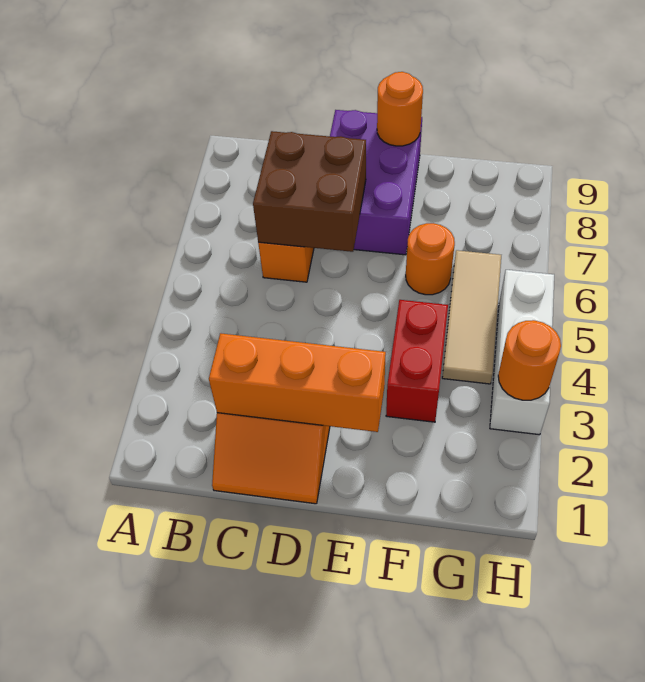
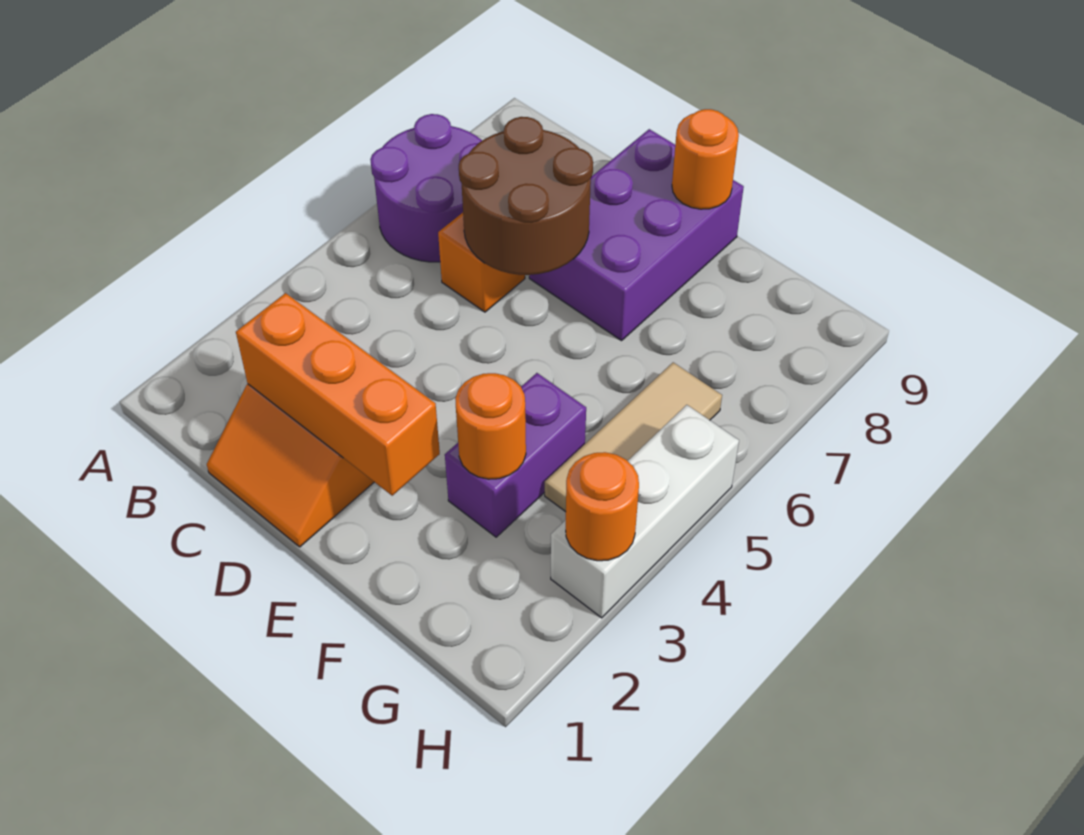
none -> purple round brick A6:B7 level 1
brown brick C6:D7 level 2 -> brown round brick C6:D7 level 2
red brick F3:F4 level 1 -> purple brick F3:F4 level 1
orange round brick F6 level 1 -> orange round brick F3 level 2

